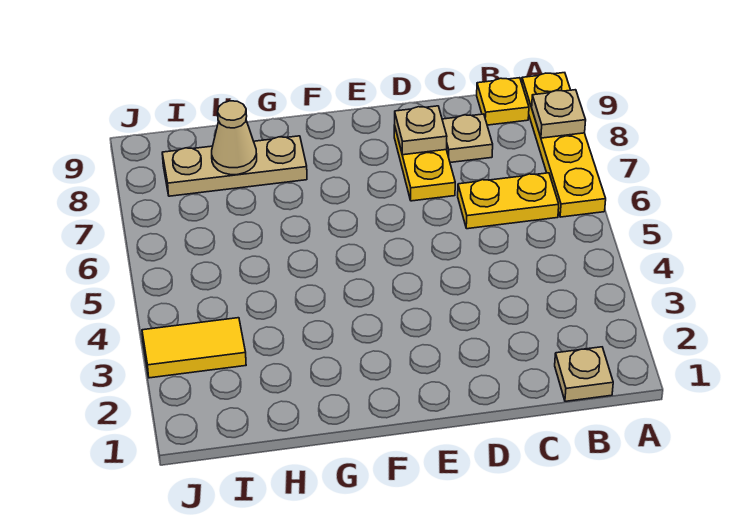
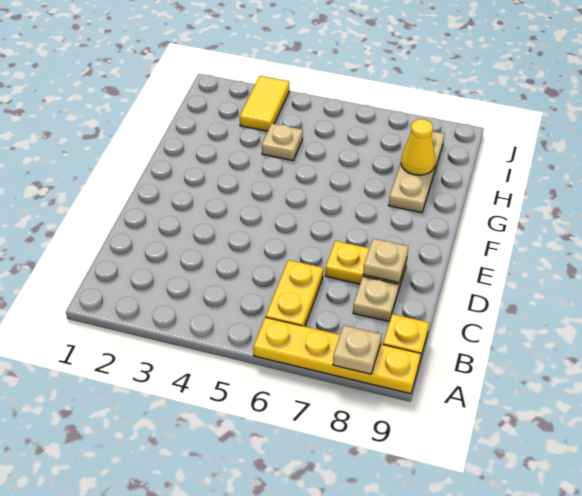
tan plate B1 level 1 -> tan plate H4 level 1
tan cone H8 level 2 -> yellow cone H8 level 2

